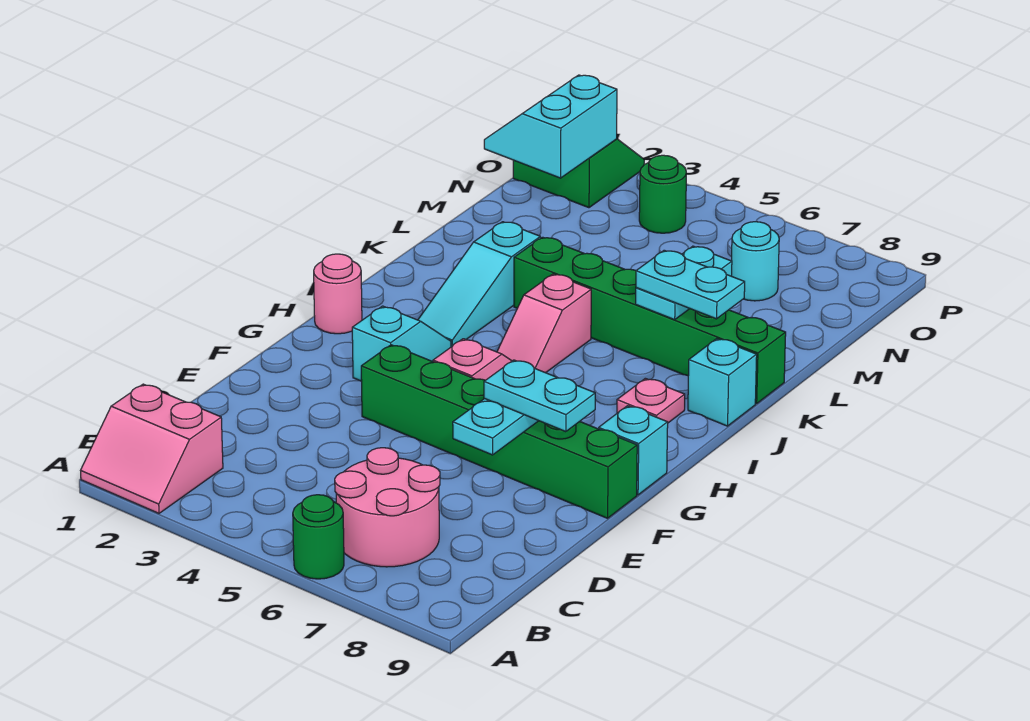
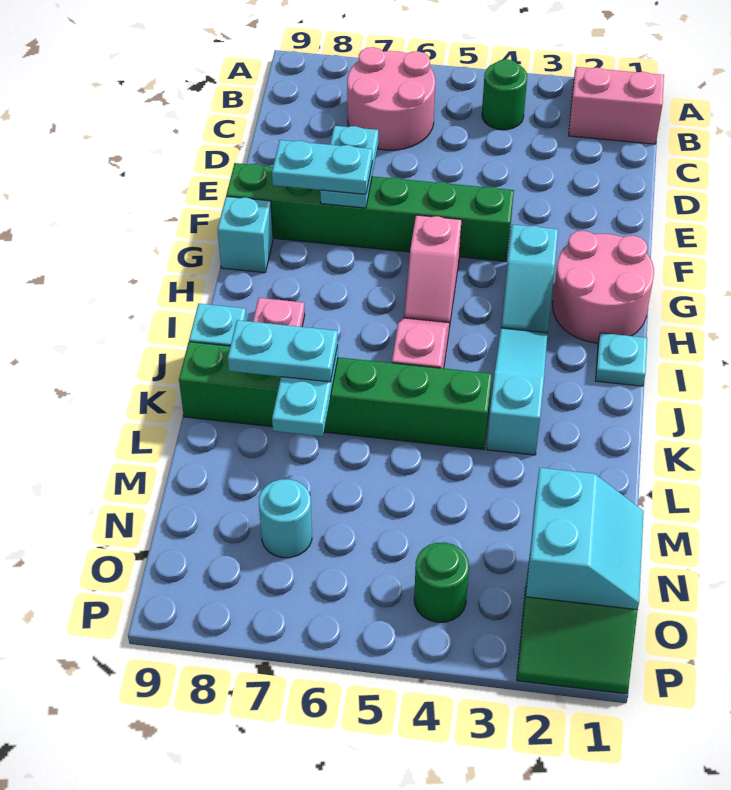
green round brick A6 level 1 -> green round brick B4 level 1
pink round brick H1 level 1 -> pink round brick G1:H2 level 1
none -> cyan plate I1 level 1

